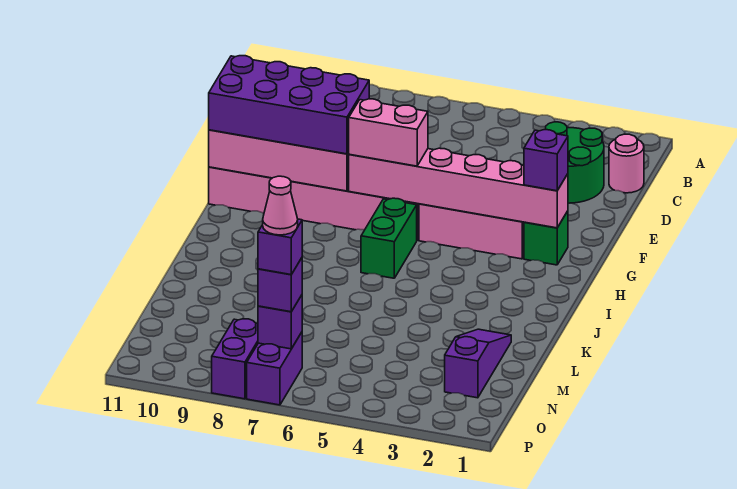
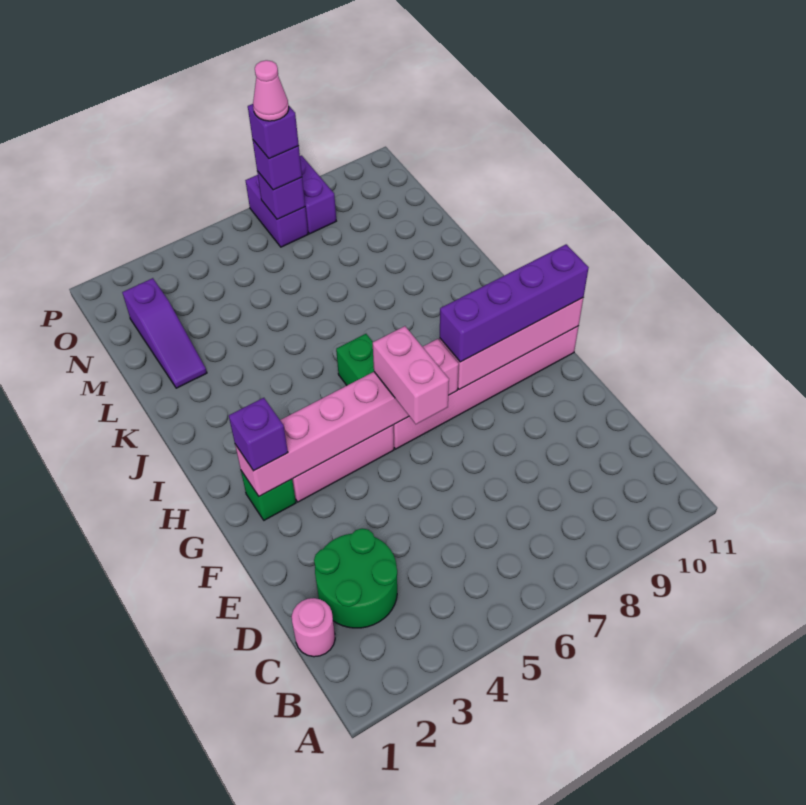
purple brick F8:G11 level 3 -> purple brick G8:G11 level 3
pink brick G6:G7 level 3 -> pink brick F6:G6 level 3

